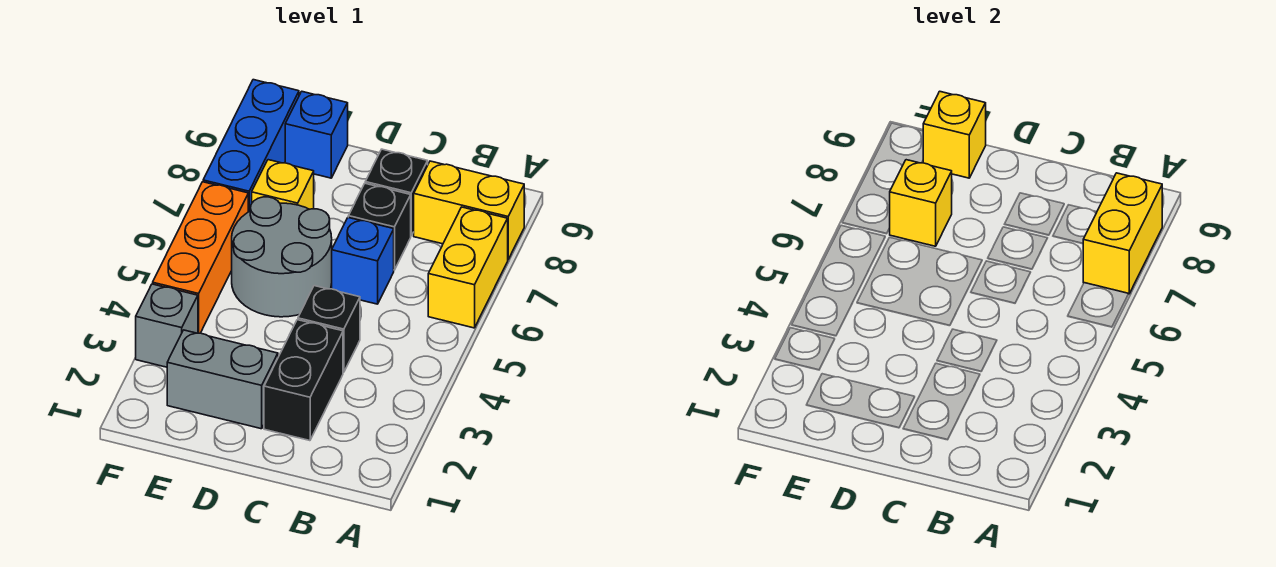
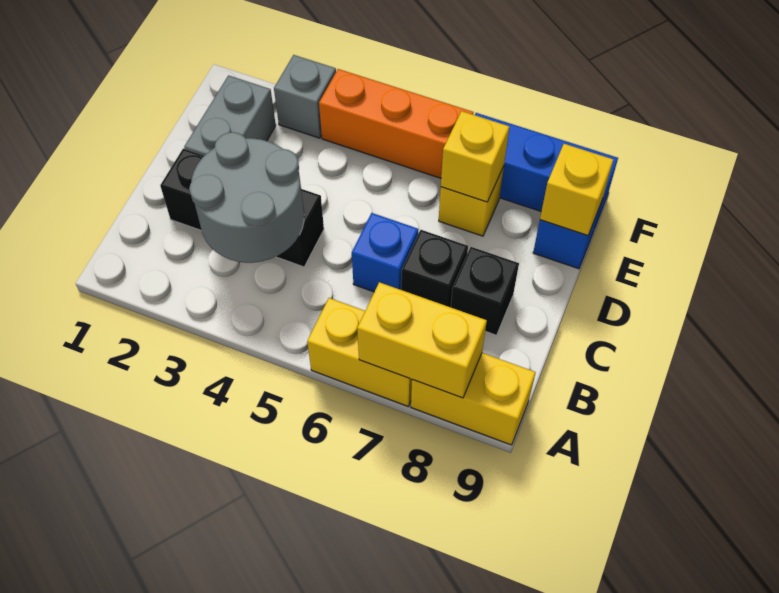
yellow brick A8:B8 level 1 -> yellow brick A8:A9 level 1
grey round brick D5:E6 level 1 -> grey round brick B3:C4 level 2

